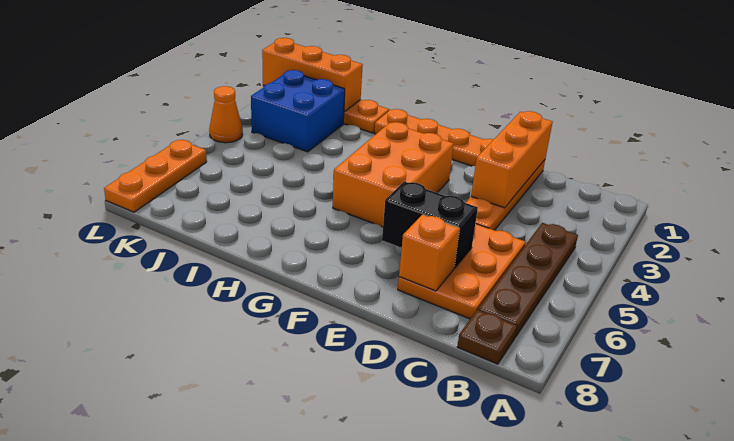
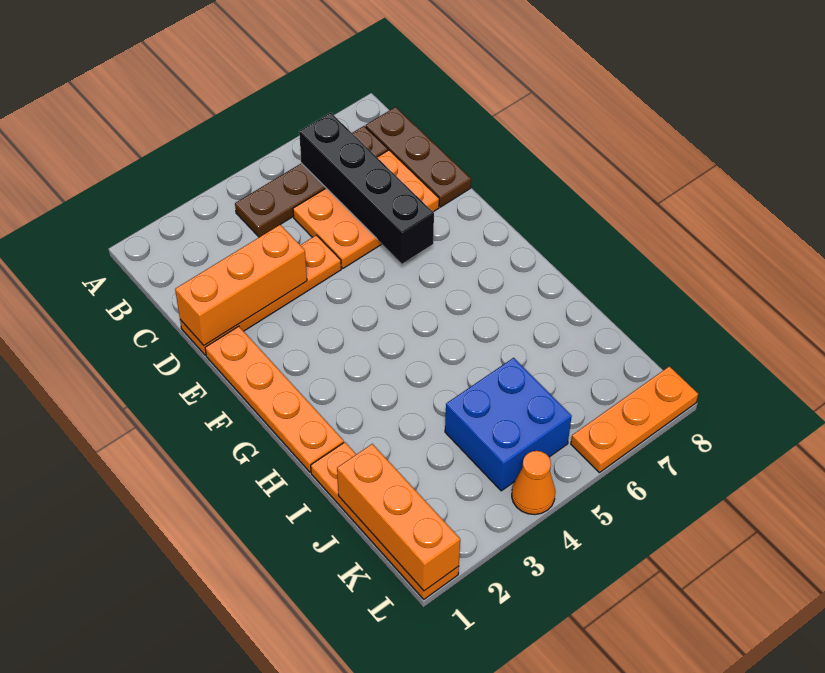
brown plate B8 level 1 -> brown plate B8:D8 level 1
black brick D6:E6 level 2 -> black brick B6:E6 level 2
orange brick D7 level 2 -> none
orange brick F3:G5 level 1 -> none
blue brick J2:K3 level 1 -> blue brick J4:K5 level 1

